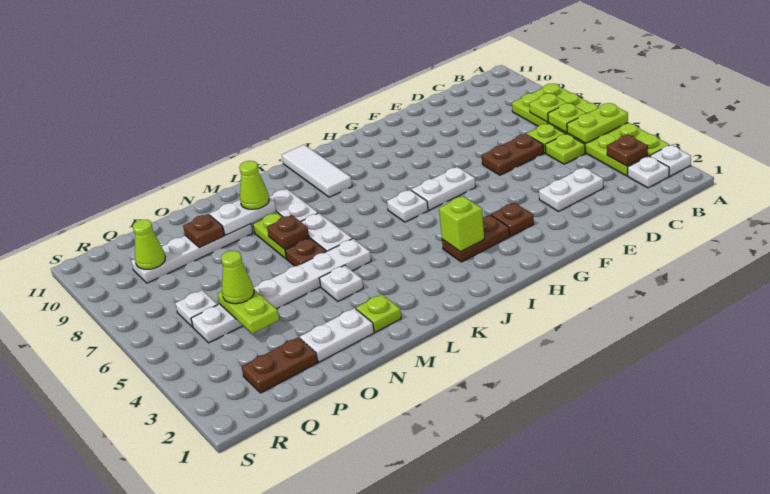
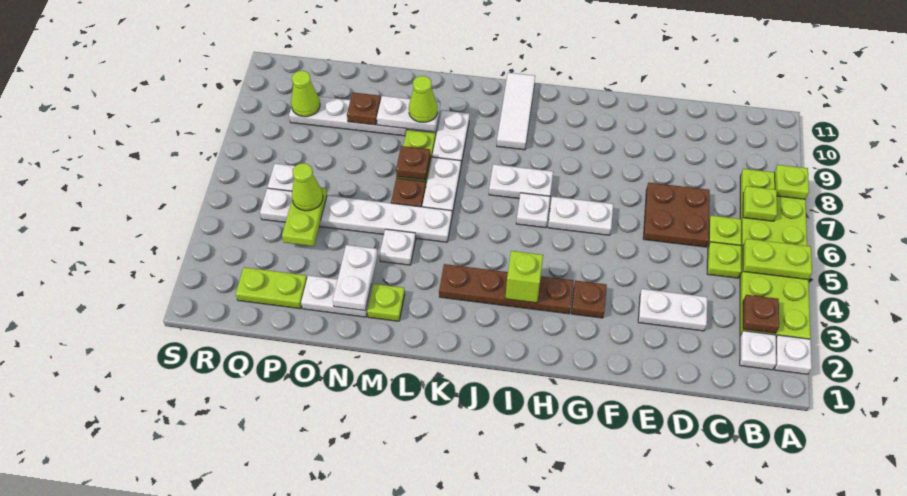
lime plate B6 level 2 -> lime plate A8 level 2
brown plate D6:E6 level 1 -> brown plate D6:E7 level 1
brown plate H3:I3 level 1 -> brown plate H3:K3 level 1
none -> white plate I7:J7 level 1
none -> white plate N2:N3 level 2
brown plate P2:Q2 level 1 -> lime plate P2:Q2 level 1

